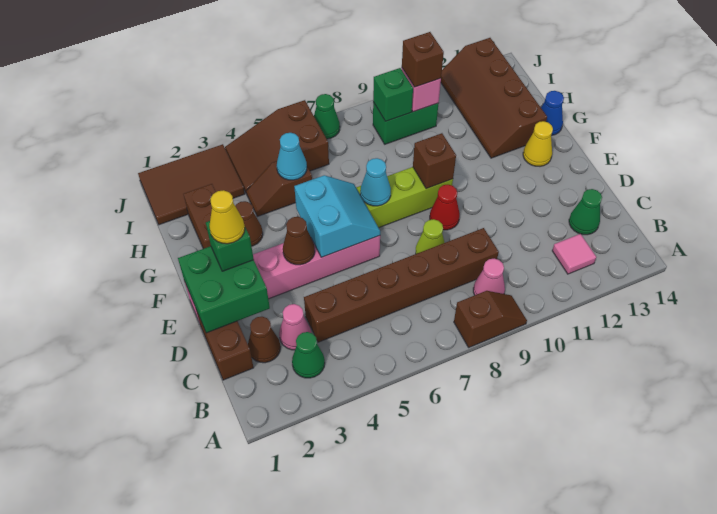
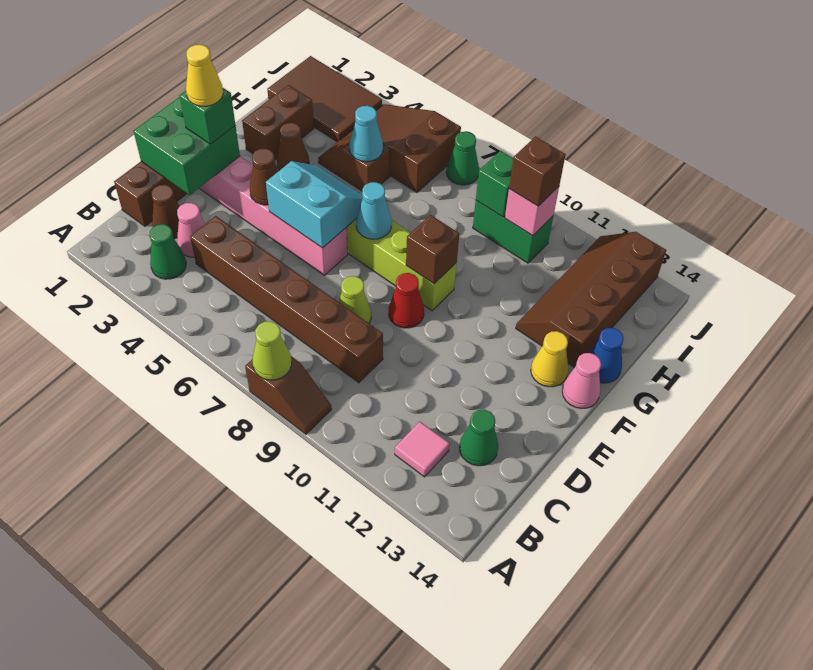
none -> lime cone A8 level 2
pink cone B9 level 1 -> pink cone F14 level 1
cyan slope E5:F6 level 2 top 5 -> cyan slope E5:F6 level 2 top E

